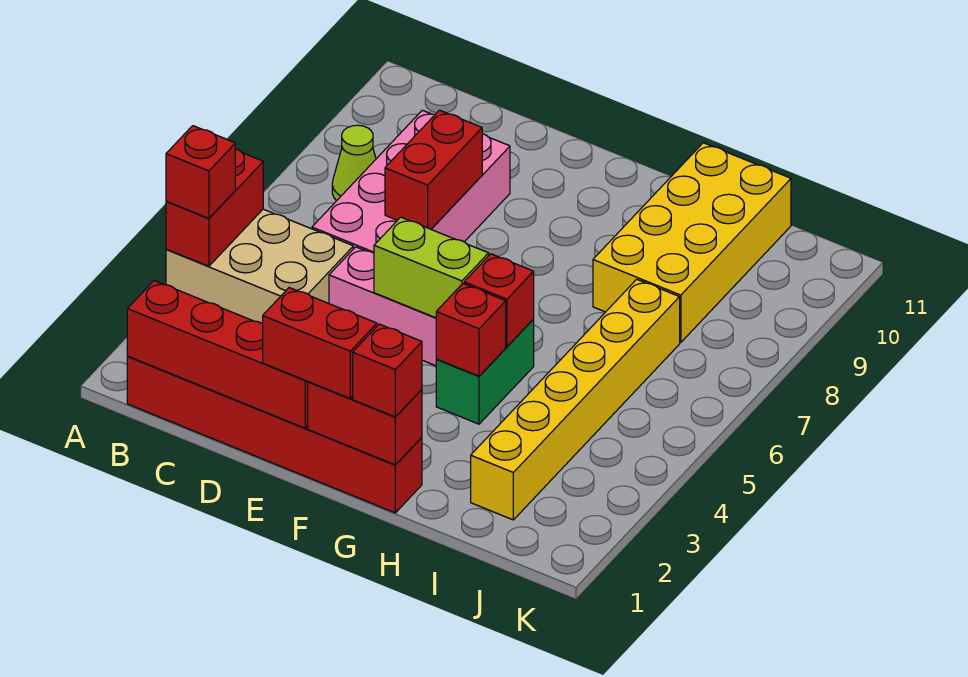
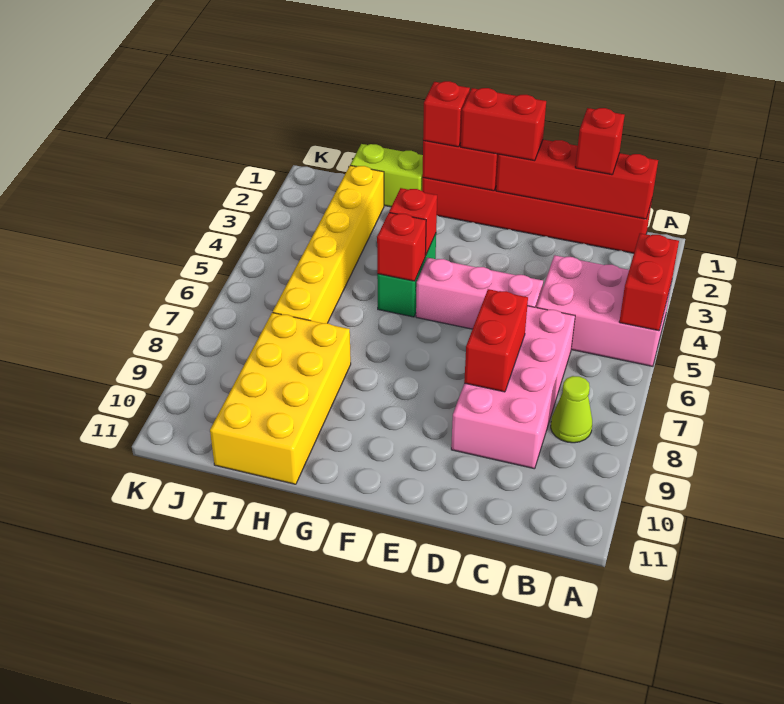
tan brick A4:C5 level 1 -> pink brick A4:C5 level 1
red brick A4 level 3 -> red brick C1 level 3
lime brick E5:F5 level 2 -> lime brick H1:I1 level 1

